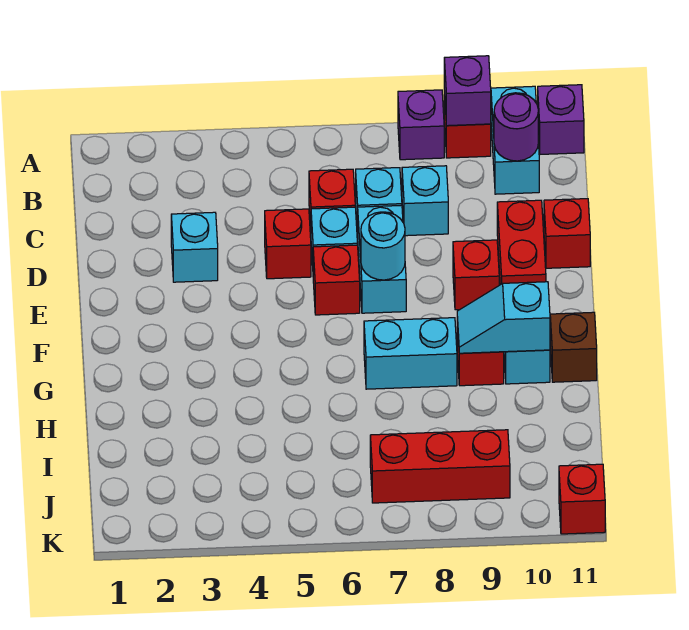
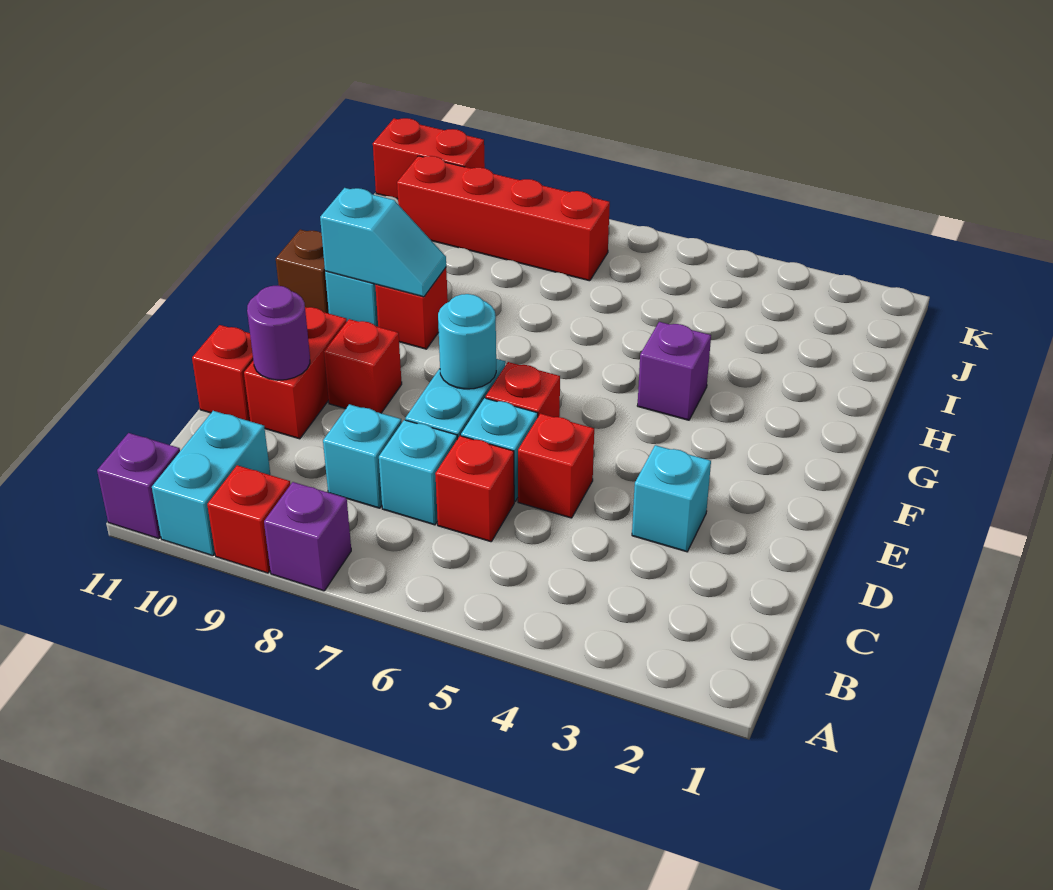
purple brick A9 level 2 -> purple brick G4 level 1
purple round brick B10 level 2 -> purple round brick D10 level 2
cyan brick G7:G8 level 1 -> none
red brick J7:J9 level 1 -> red brick J7:J10 level 1
red brick K11 level 1 -> red brick K10:K11 level 1

